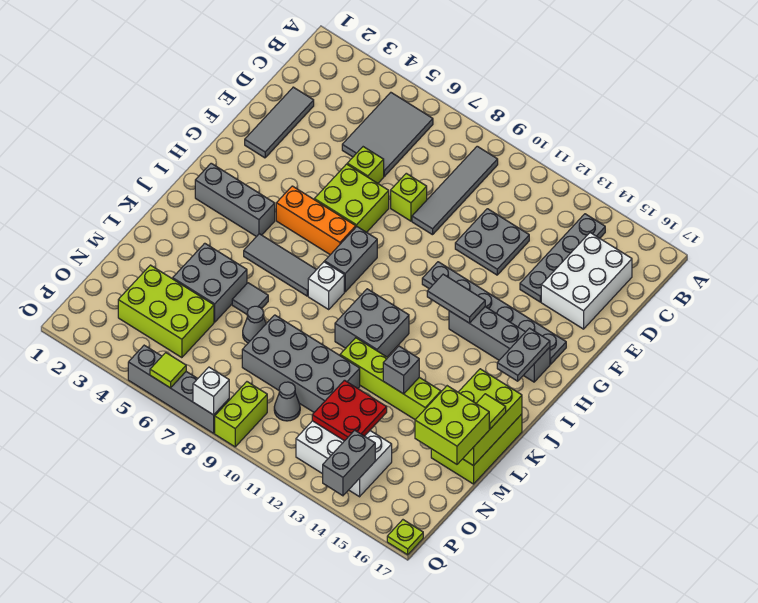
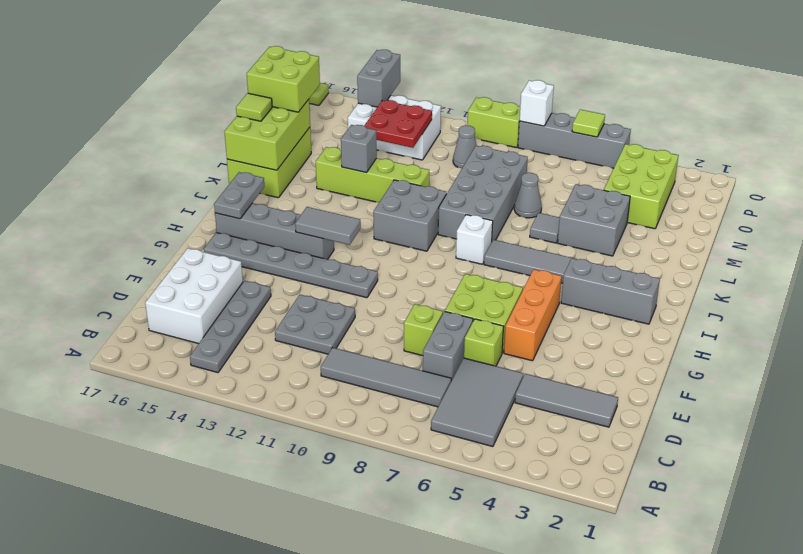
grey tile B9:E9 level 1 -> grey tile C7:C10 level 1
grey tile D2:F2 level 1 -> grey tile D2:D4 level 1
orange brick H5:H7 level 1 -> orange brick F5:H5 level 1
grey brick H8:I8 level 1 -> grey brick D7:E7 level 1
grey brick M8:N11 level 1 -> grey brick K8:N9 level 1
lime brick N3:O5 level 1 -> lime brick N3:P4 level 1
lime brick P9:Q9 level 1 -> lime brick Q9:Q10 level 1

